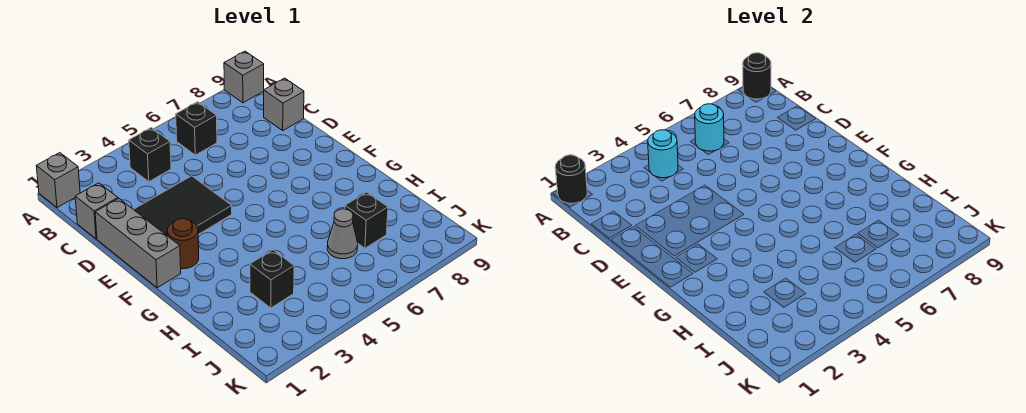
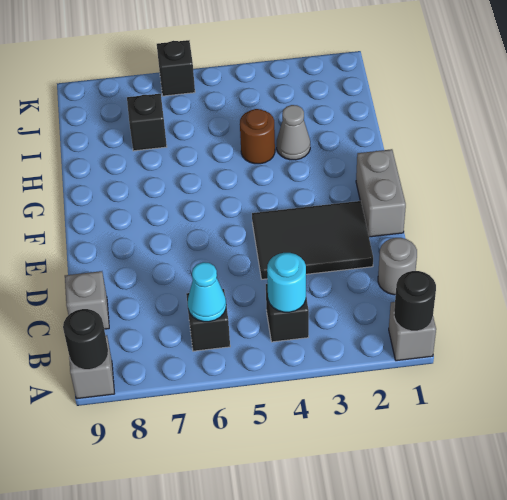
cyan round brick B6 level 2 -> cyan cone B6 level 2
grey brick C1 level 1 -> grey round brick C1 level 1
grey brick D1:F1 level 1 -> grey brick E1:F1 level 1
brown round brick F2 level 1 -> brown round brick H4 level 1
black brick I3 level 1 -> black brick K6 level 1
grey cone I6 level 1 -> grey cone H3 level 1

